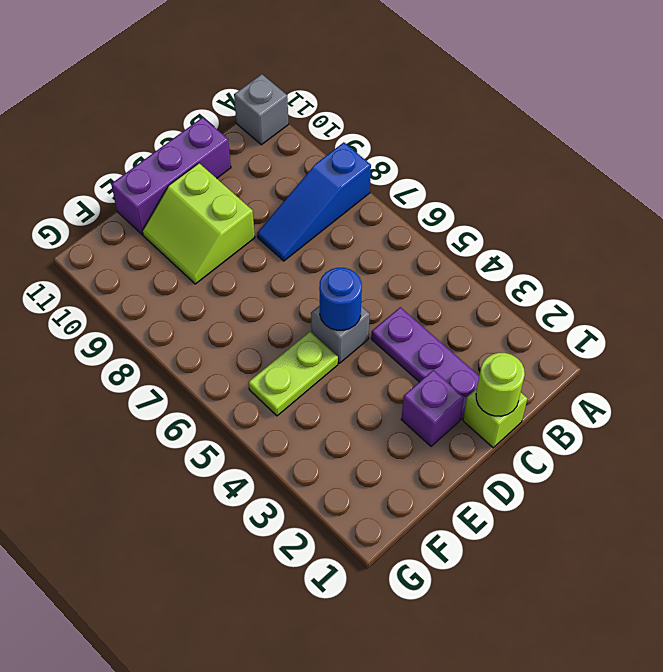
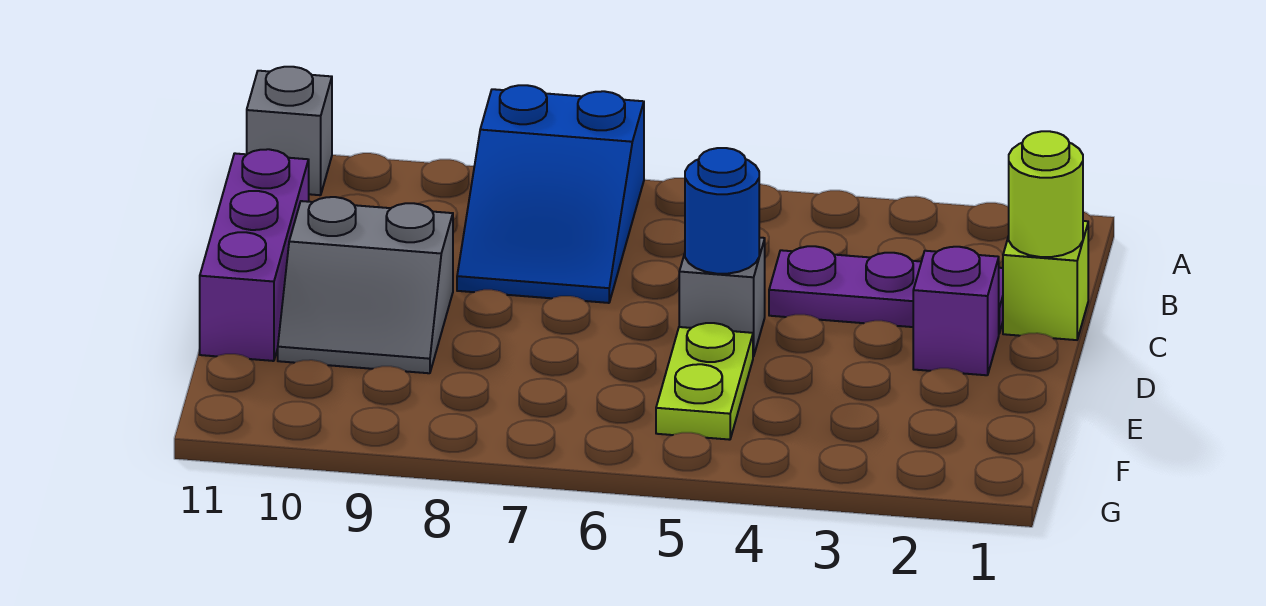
blue slope A8:C8 level 1 top A -> blue slope A7:C8 level 1 top A
lime slope D9:E10 level 1 top D -> grey slope D9:E10 level 1 top D

